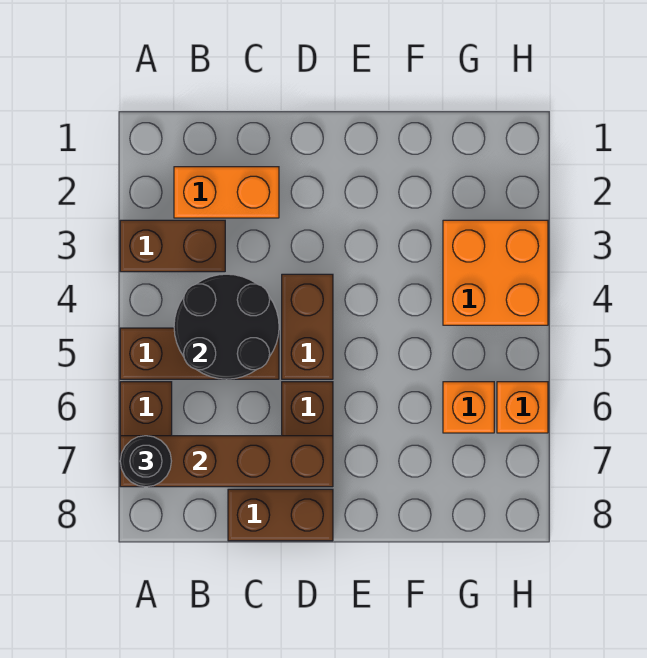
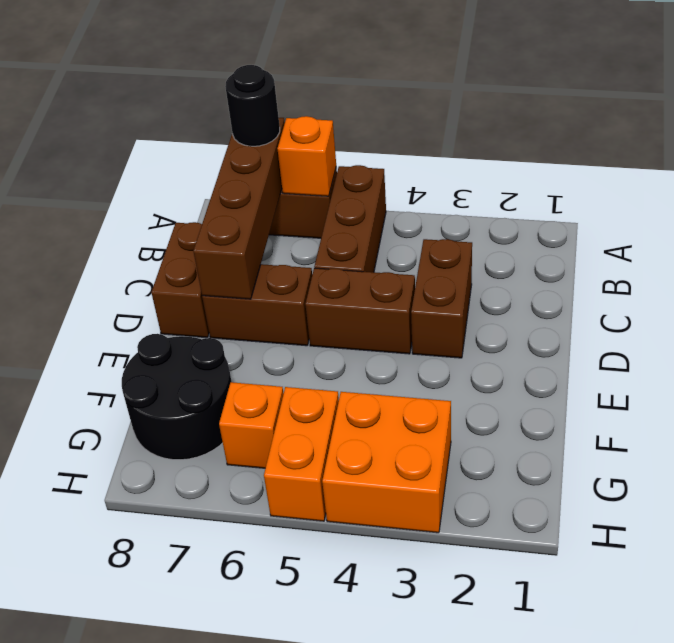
brown brick A3:B3 level 1 -> brown brick C3:D3 level 1
orange brick B2:C2 level 1 -> orange brick G5:H5 level 1
black round brick B4:C5 level 2 -> black round brick F7:G8 level 1
orange brick H6 level 1 -> orange brick A6 level 2

